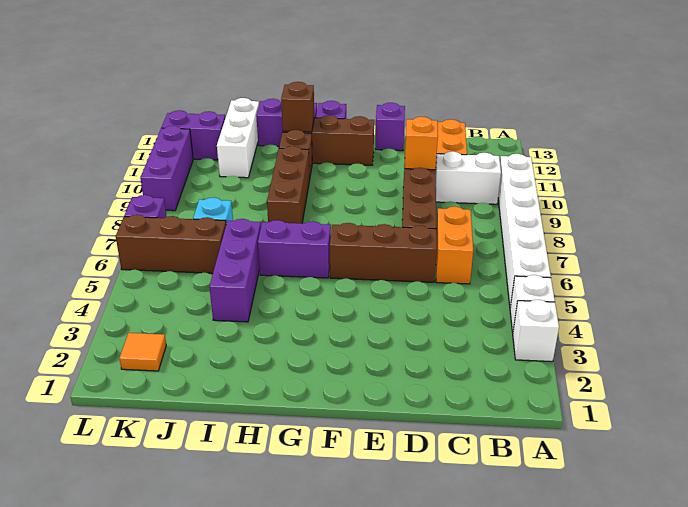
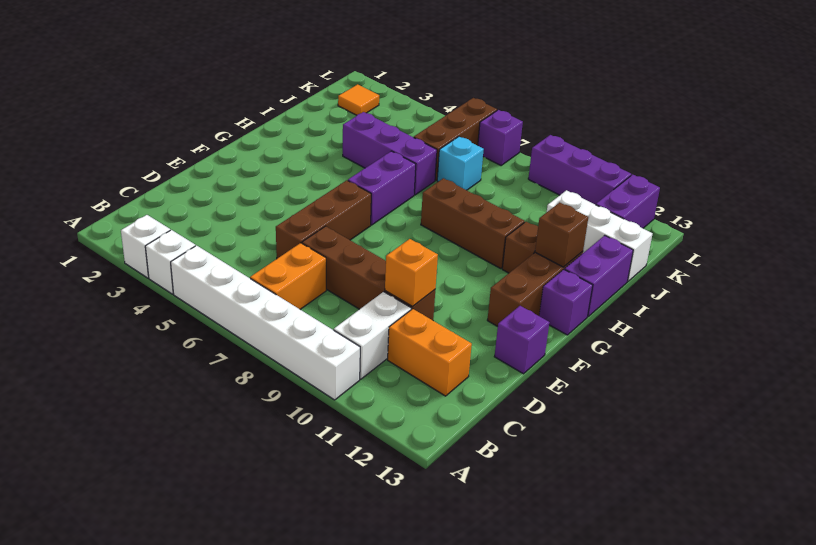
orange brick C6:C7 level 1 -> orange brick B7:C7 level 1

